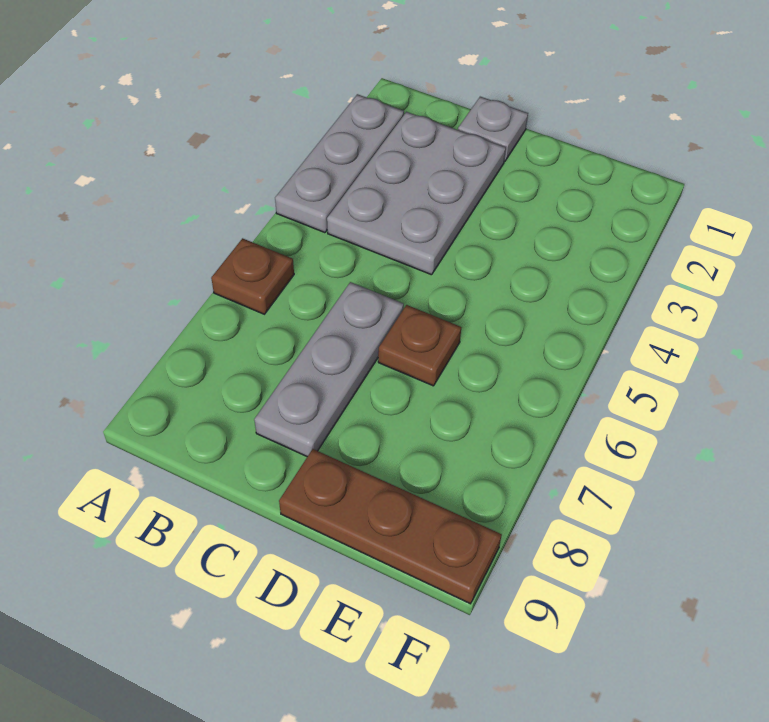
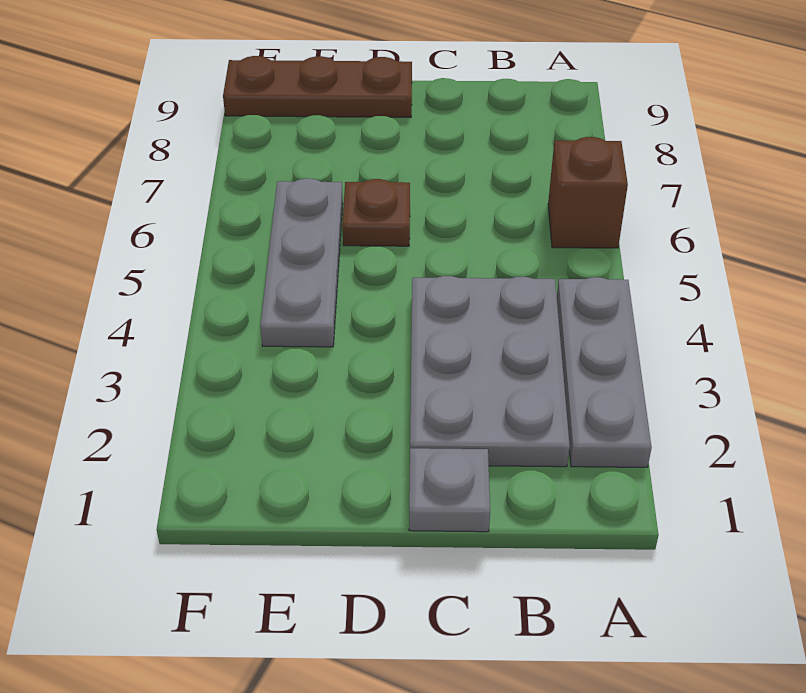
brown plate A6 level 1 -> brown brick A6 level 1
grey plate C6:C8 level 1 -> grey plate E4:E6 level 1

